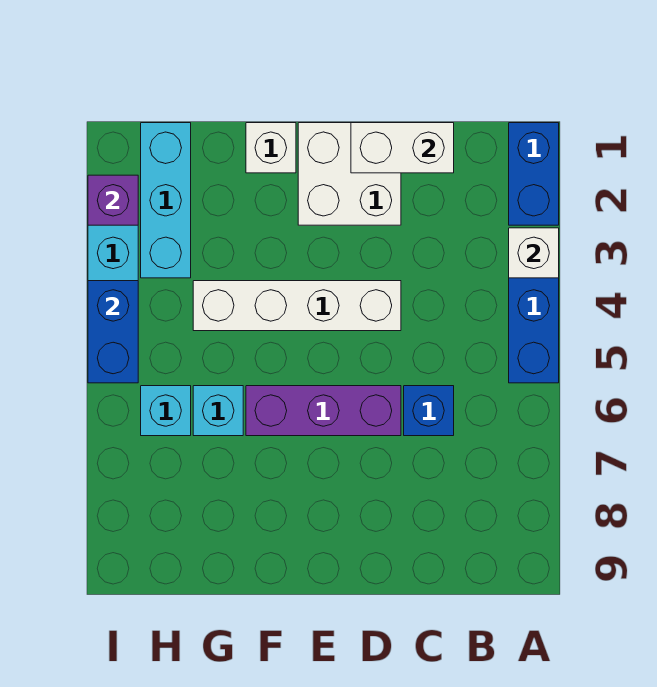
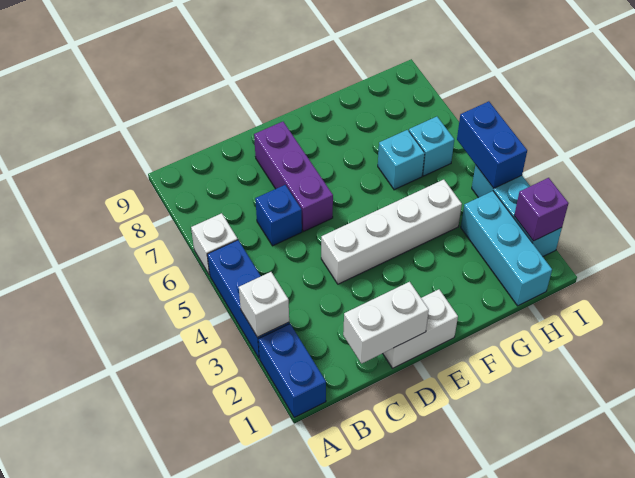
white brick D1:E2 level 1 -> white brick D1:E1 level 1
purple brick D6:F6 level 1 -> purple brick D6:D8 level 1
white brick F1 level 1 -> white brick A6 level 1

